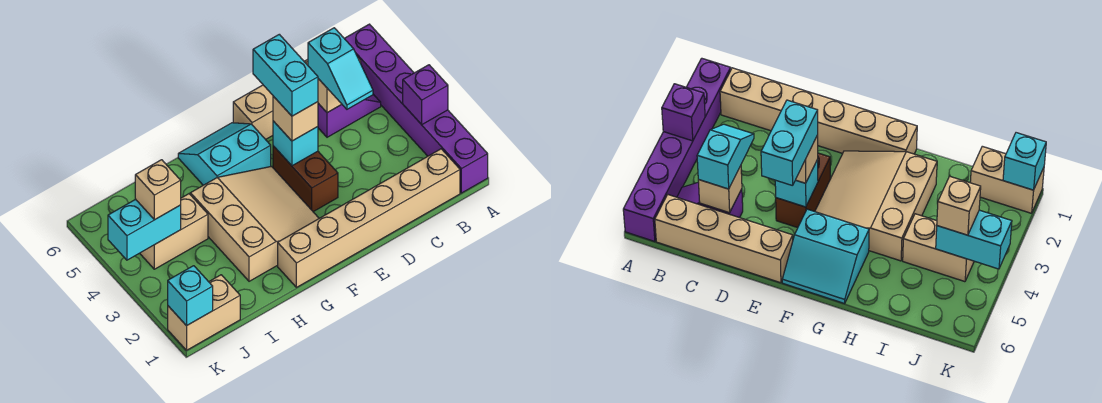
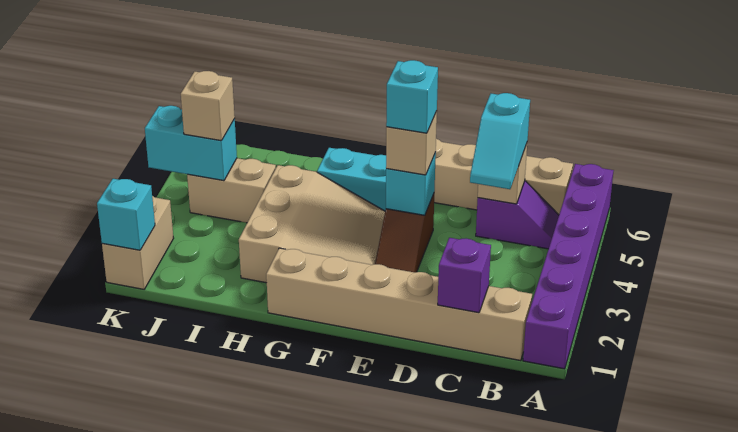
purple brick A3 level 2 -> purple brick C1 level 2
brown brick E3:E4 level 1 -> brown slope E3:E4 level 1 top 4
cyan brick E4:E5 level 4 -> cyan brick E4 level 4
tan brick J1:K1 level 1 -> tan brick K1:K2 level 1

